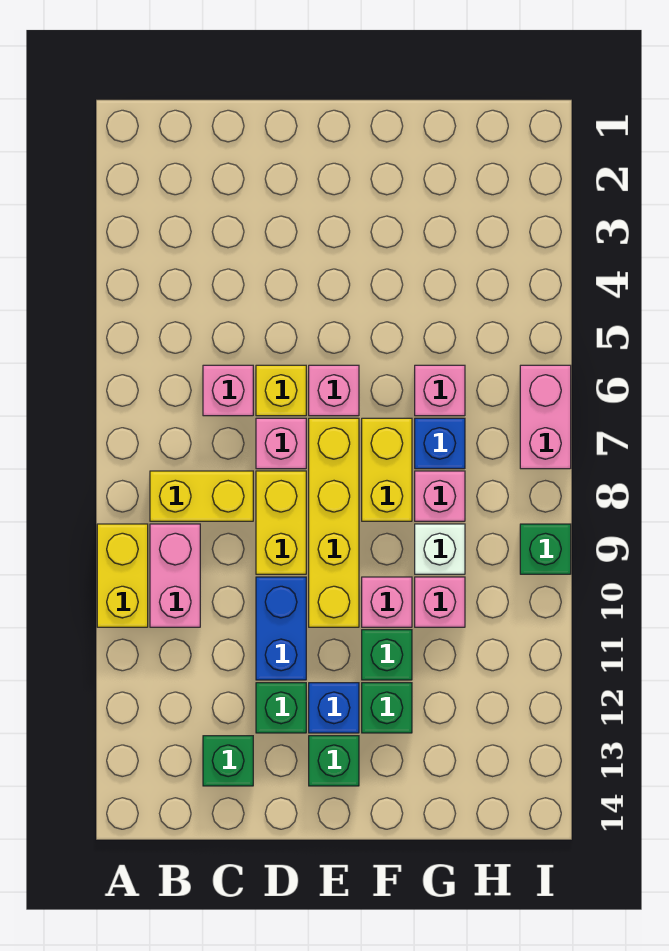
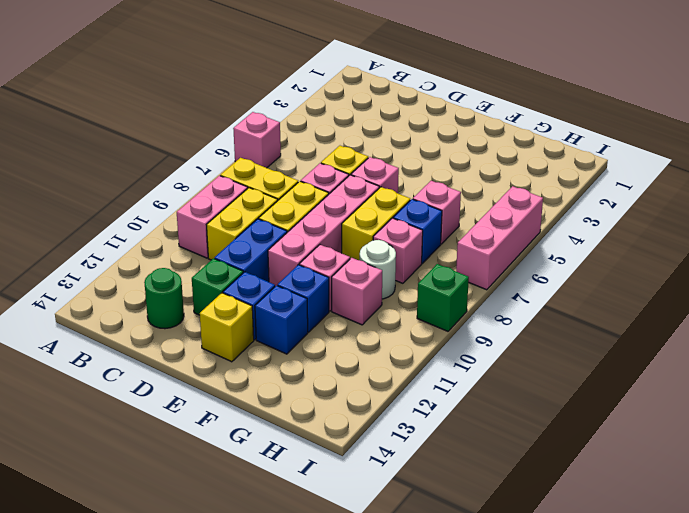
yellow brick A9:A10 level 1 -> yellow brick C9:C10 level 1
pink brick C6 level 1 -> pink brick A6 level 1
green brick C13 level 1 -> green round brick C13 level 1
yellow brick E7:E10 level 1 -> pink brick E7:E10 level 1
green brick E13 level 1 -> yellow brick E13 level 1
green brick F11 level 1 -> blue brick F11 level 1
green brick F12 level 1 -> blue brick F12 level 1
white brick G9 level 1 -> white round brick G9 level 1
pink brick I6:I7 level 1 -> pink brick I5:I7 level 1

